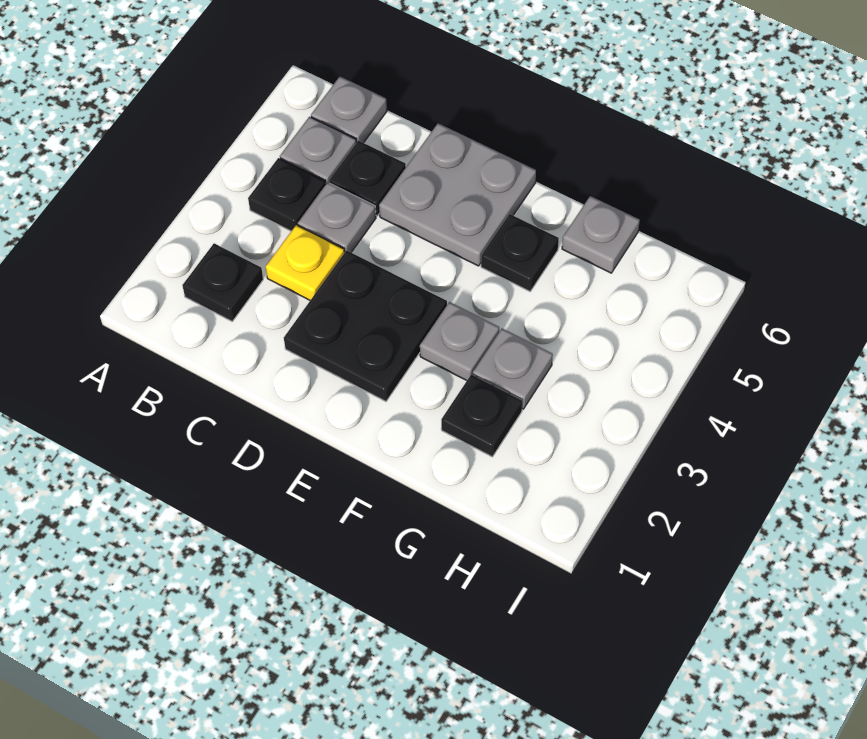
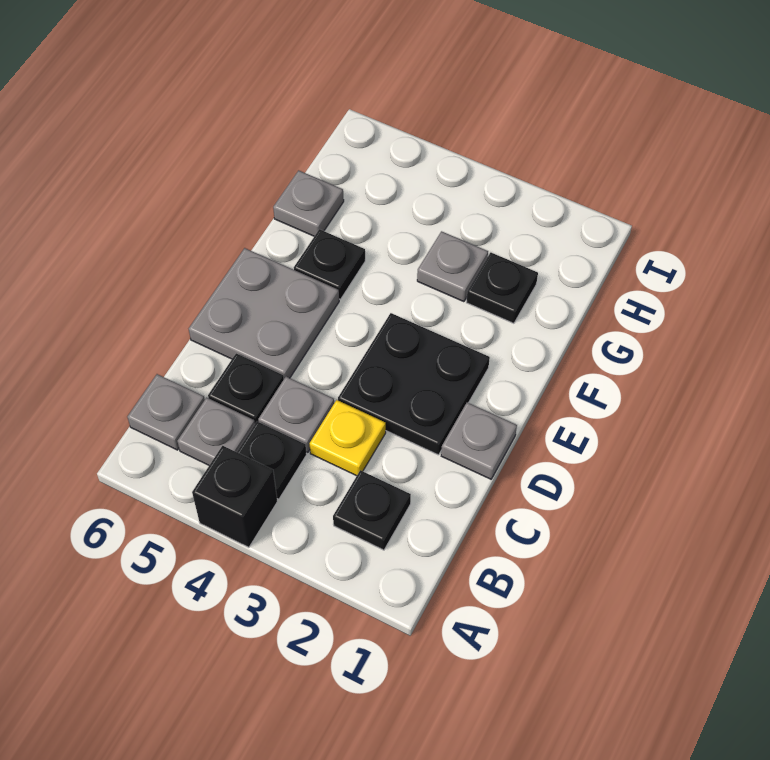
none -> black brick A4 level 1
grey plate F3 level 1 -> grey plate D1 level 1

